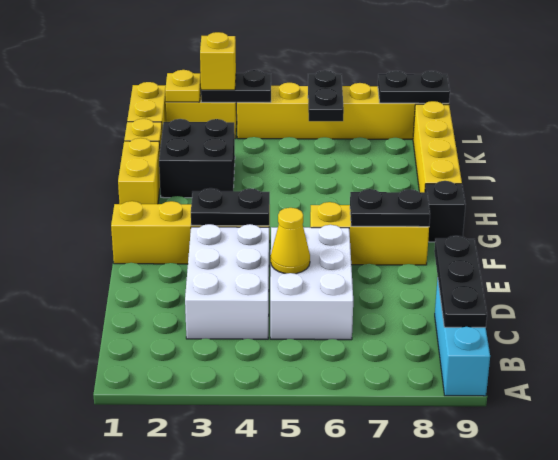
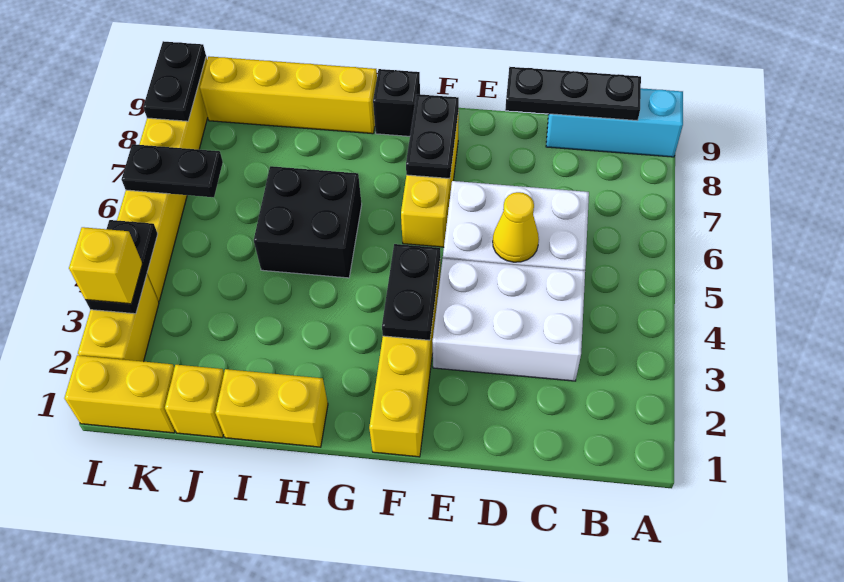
black brick I2:J3 level 1 -> black brick H5:I6 level 1
yellow plate L2 level 2 -> none

